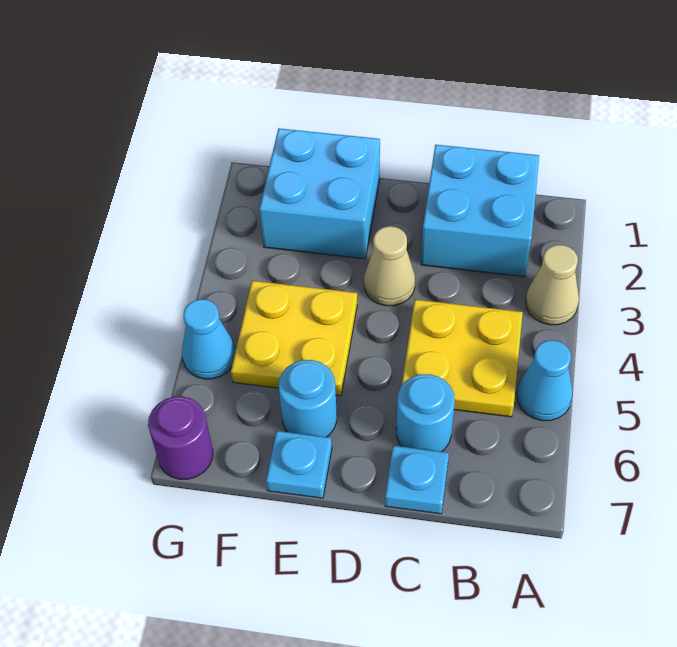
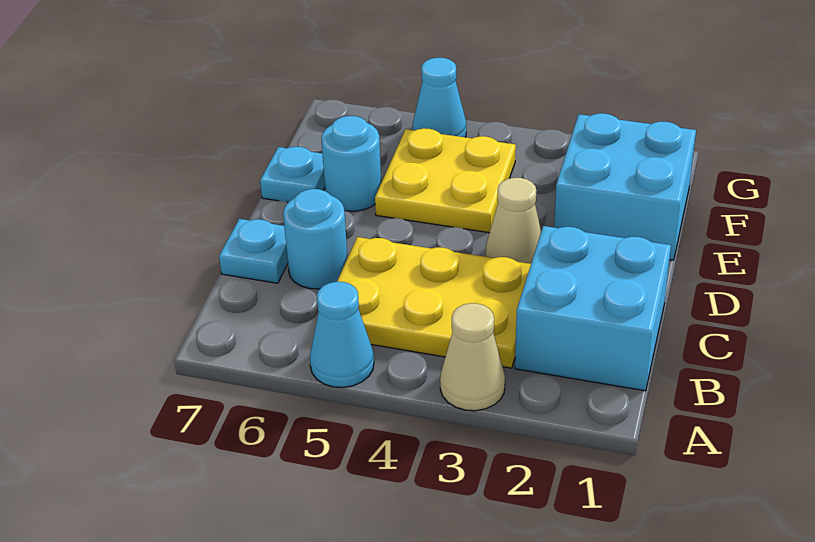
yellow plate B4:C5 level 1 -> yellow plate B3:C5 level 1
purple round brick G7 level 1 -> none

